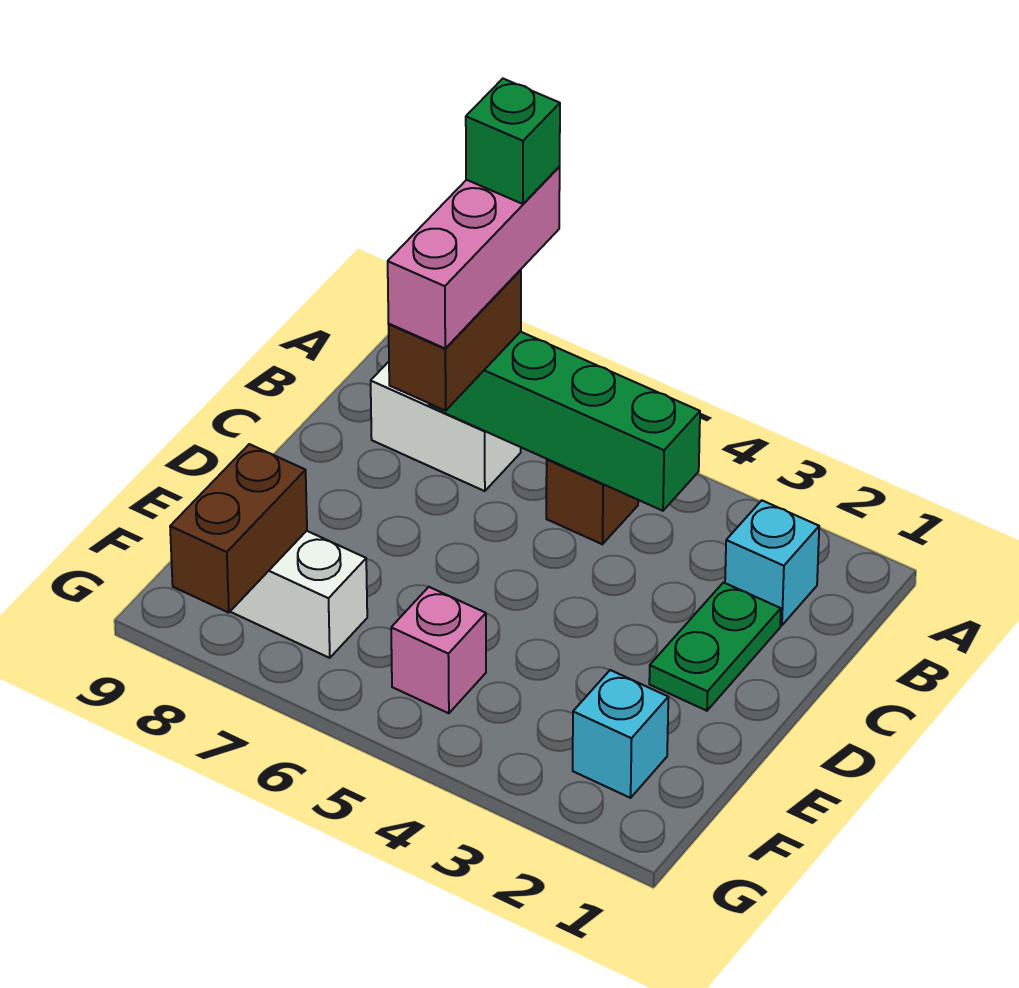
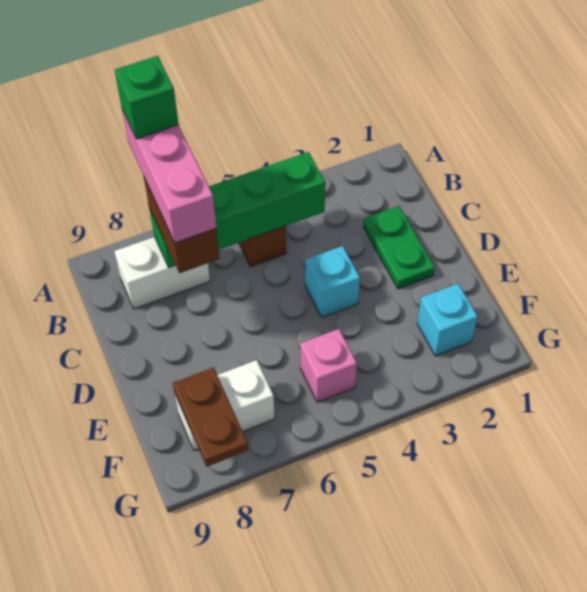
cyan brick B2 level 1 -> cyan brick D4 level 1
brown brick F8:G8 level 2 -> brown plate F8:G8 level 2

